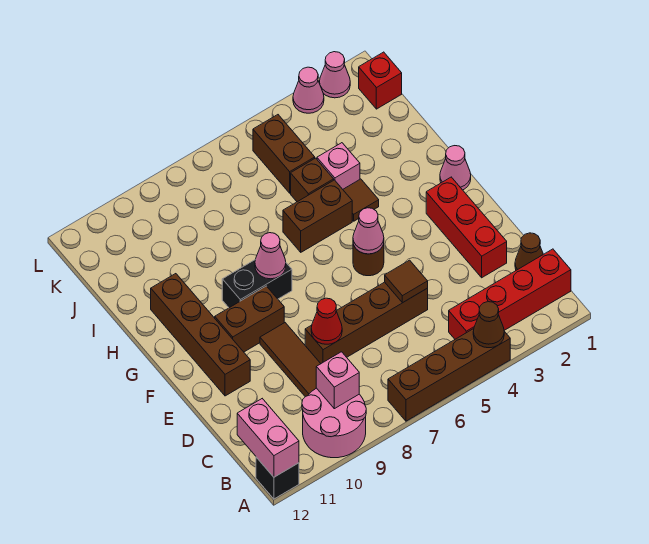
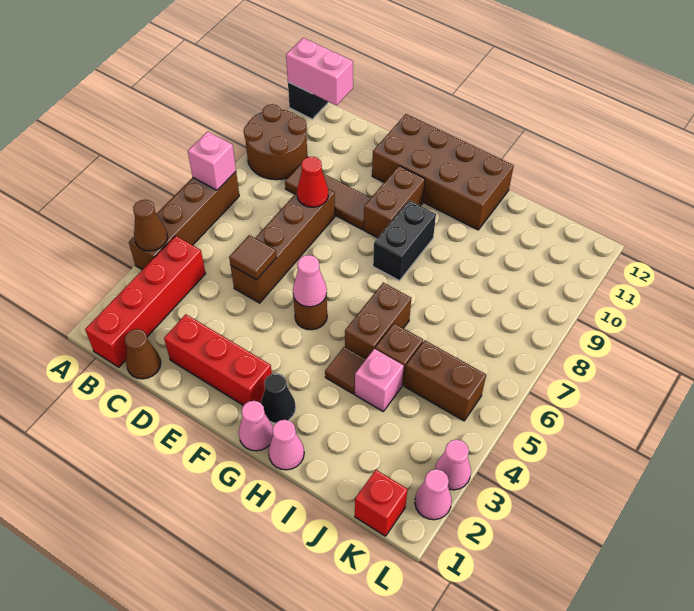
pink round brick A9:B10 level 1 -> brown round brick A9:B10 level 1
pink brick B9 level 2 -> pink brick A7 level 2
brown brick E11:H11 level 1 -> brown brick E11:H12 level 1
none -> black cone G2 level 1
pink cone G8 level 2 -> pink cone H1 level 1

